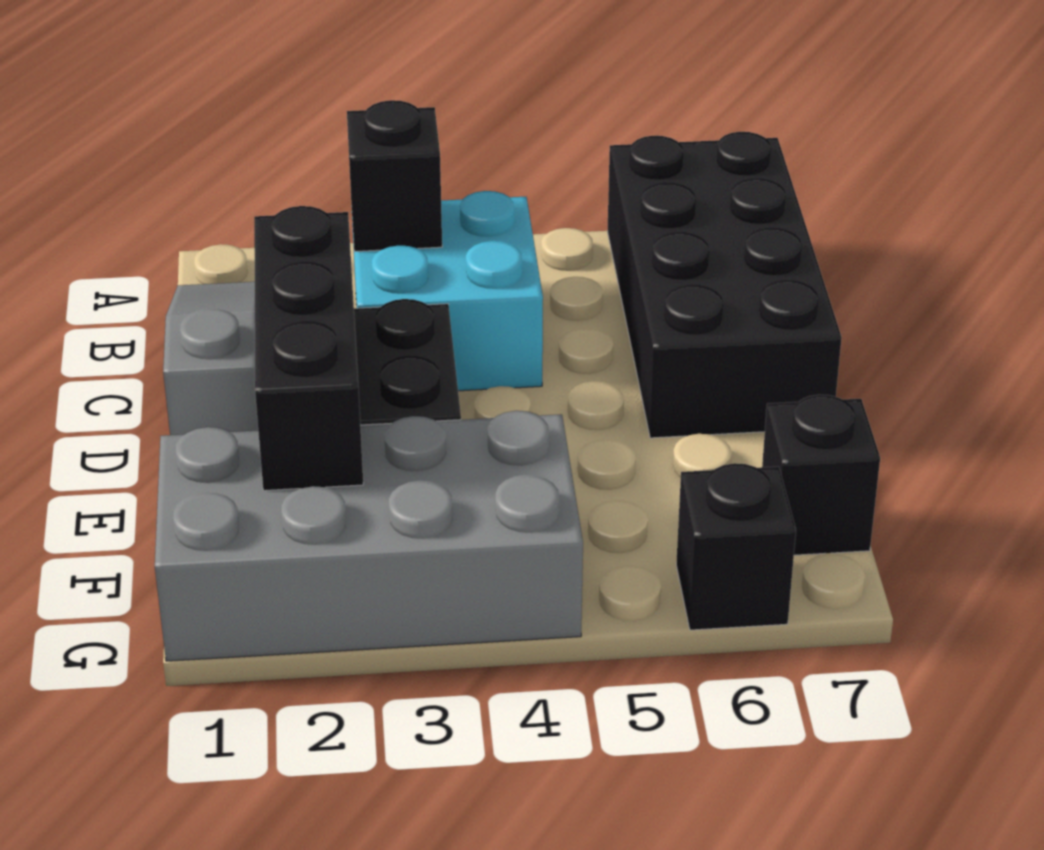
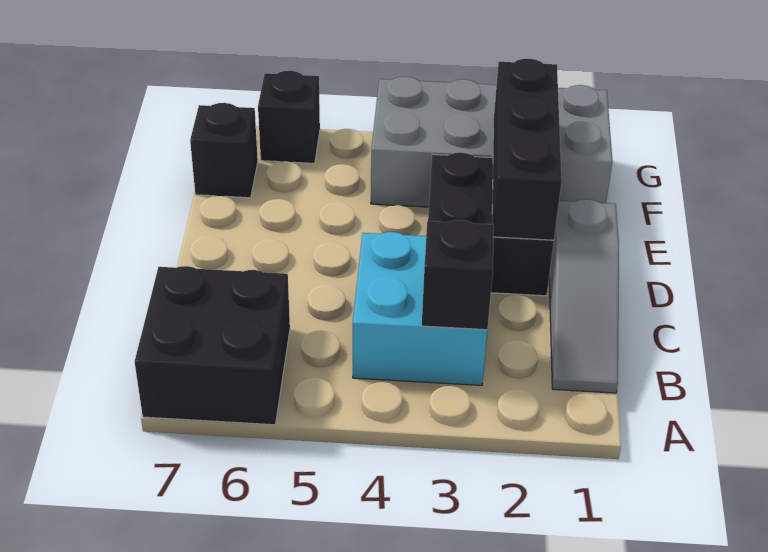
black brick A6:D7 level 1 -> black brick A6:B7 level 1

